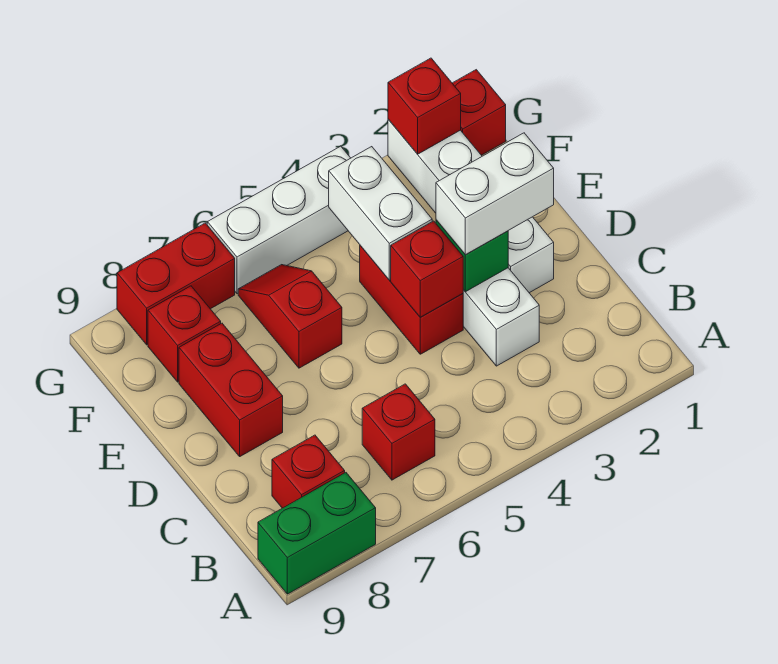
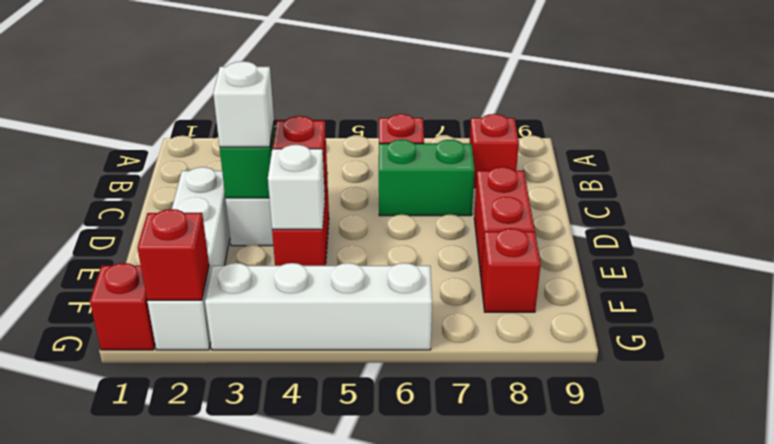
green brick A8:A9 level 1 -> green brick C6:C7 level 1
white brick D2:D3 level 3 -> white brick D3 level 3
white brick E4:F4 level 2 -> white brick E4 level 2
red slope E6:F6 level 1 top E -> none
white brick G4:G6 level 1 -> white brick G3:G6 level 1
red brick G7:G8 level 1 -> none

